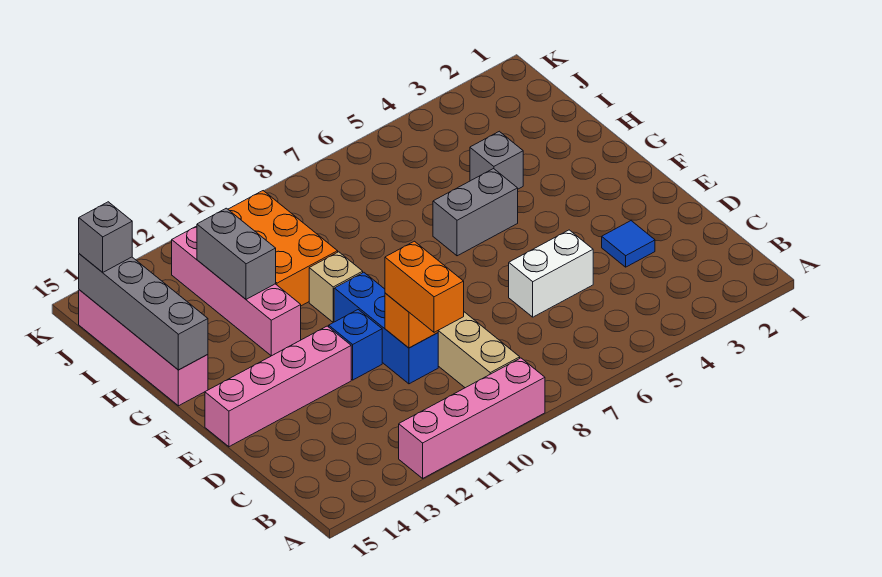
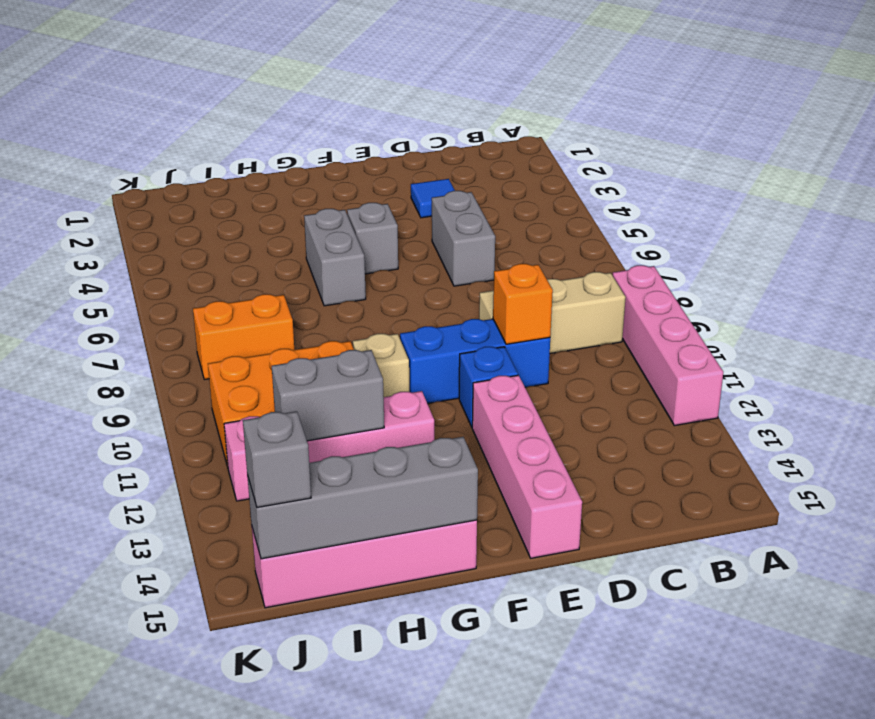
orange brick C10:D10 level 3 -> orange brick I8:J8 level 1
white brick D5:D6 level 1 -> grey brick D5:D6 level 1
grey brick H4 level 1 -> grey brick F5 level 1

